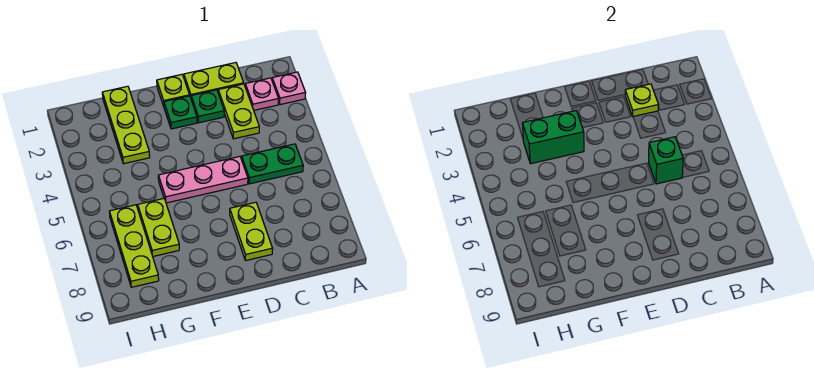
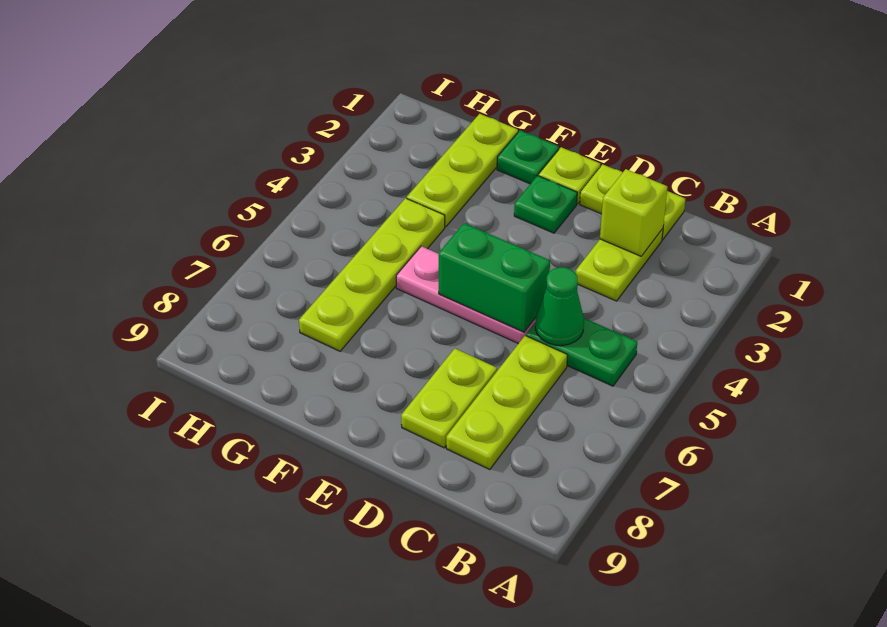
pink plate A2 level 1 -> none
pink plate B2 level 1 -> none
lime plate C2 level 2 -> lime brick C2 level 2
green brick C5 level 2 -> green cone C5 level 2
green plate D2 level 1 -> green plate F1 level 1
green brick F3:G3 level 2 -> green brick D5:E5 level 2
lime plate G6:G7 level 1 -> lime plate G4:G7 level 1
lime plate H6:H8 level 1 -> lime plate C6:C8 level 1

